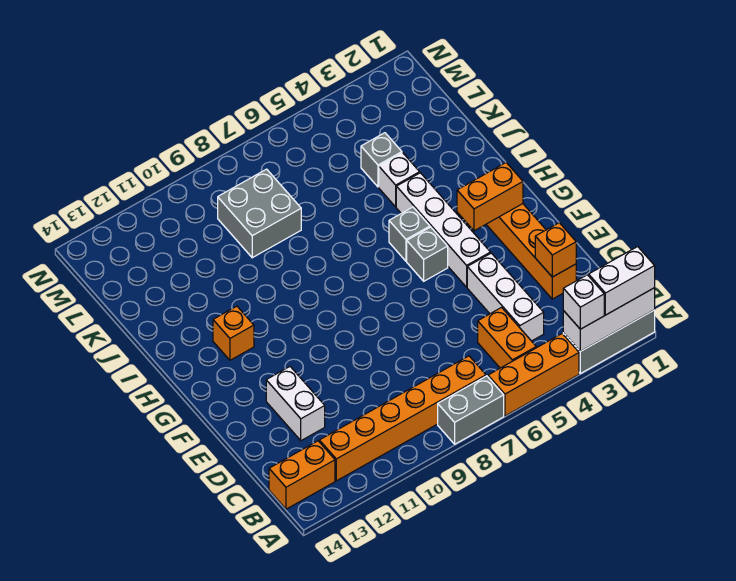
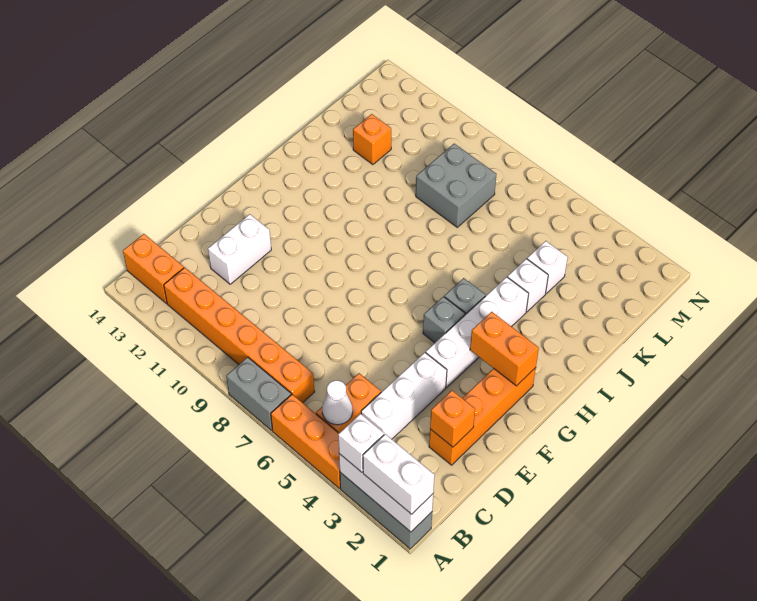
none -> white cone B5 level 2
orange brick H12 level 1 -> orange brick K12 level 1
grey brick K4 level 1 -> white brick K4 level 1

